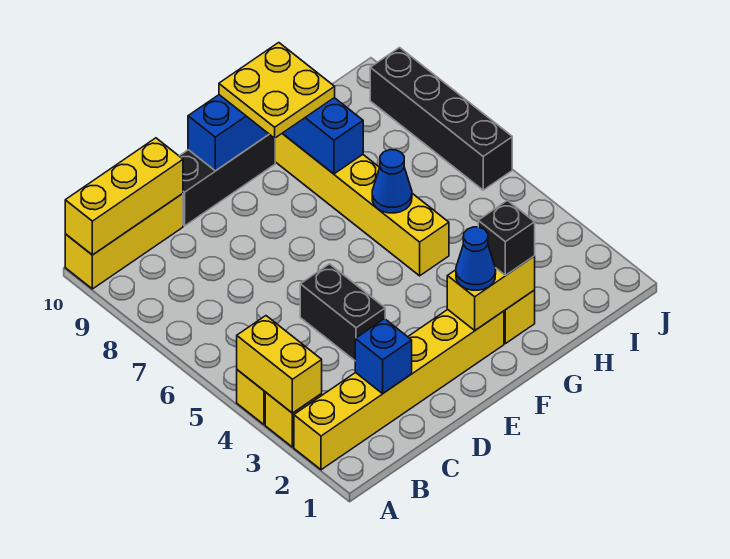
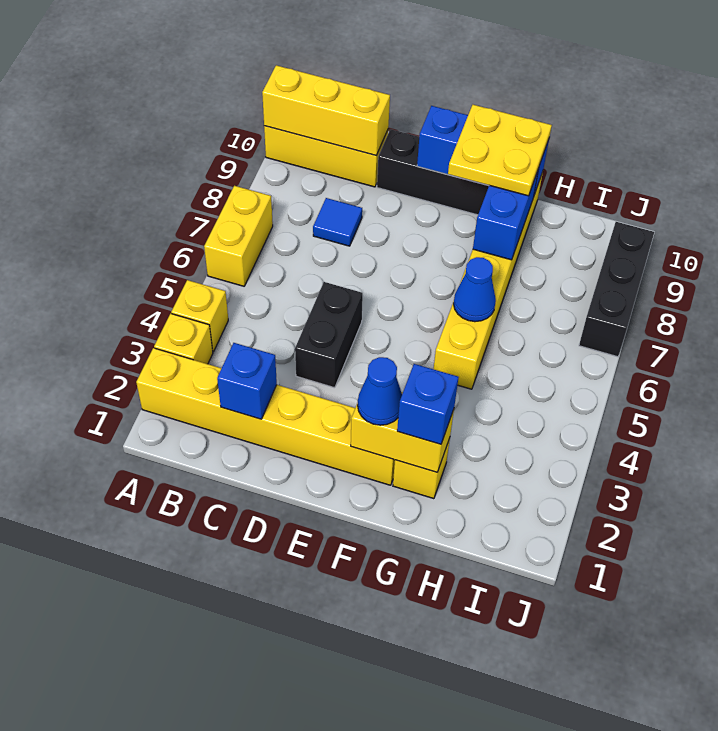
yellow brick A3:A4 level 2 -> yellow brick A6:A7 level 1
none -> blue tile C8 level 1
black brick G2 level 3 -> blue brick G2 level 3
black brick J6:J9 level 1 -> black brick J7:J9 level 1

